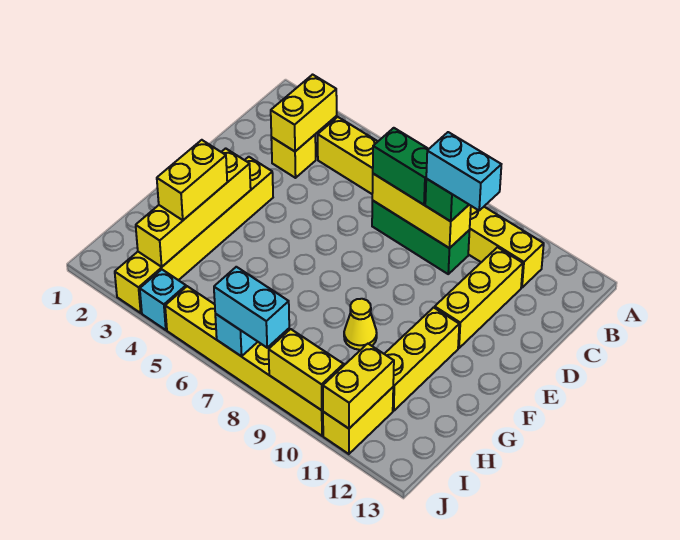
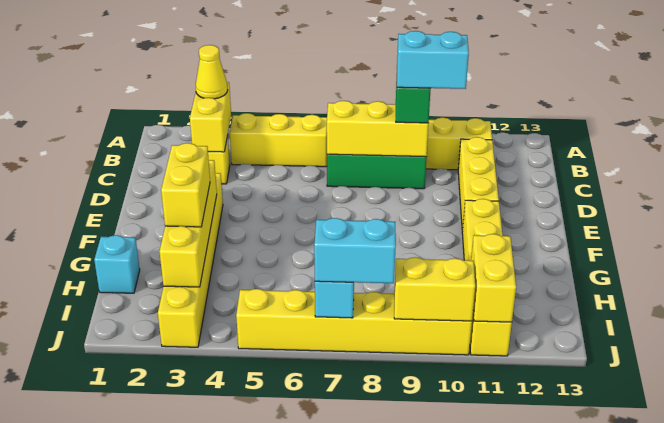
green brick C7:C8 level 3 -> none
yellow cone G9 level 1 -> yellow cone B3 level 3
cyan brick J4 level 1 -> cyan brick H1 level 1

